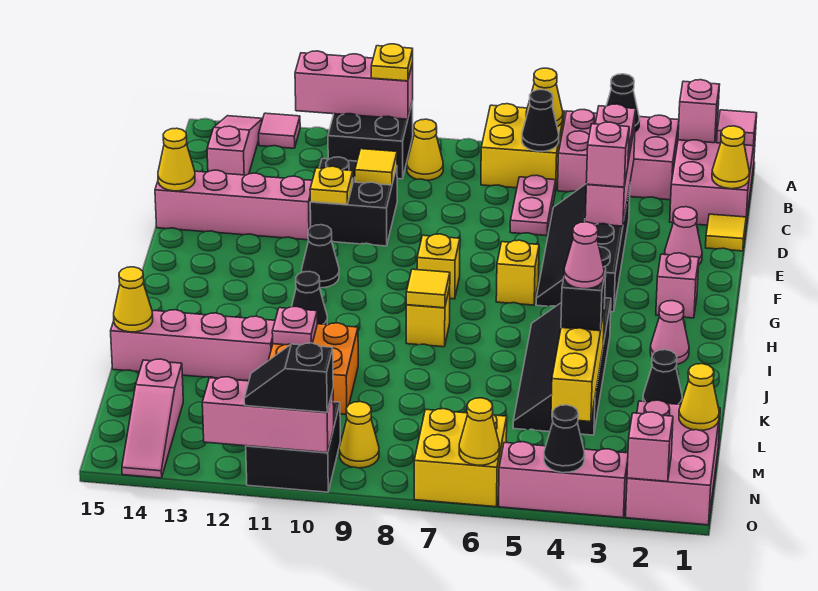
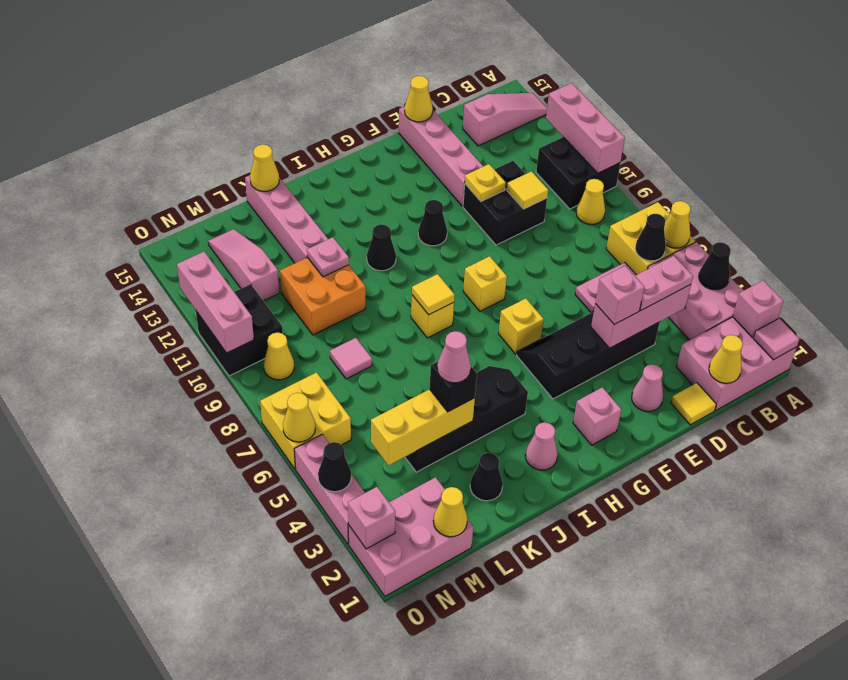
yellow plate A10 level 3 -> none
pink tile A13 level 1 -> pink tile L8 level 1
pink slope M14:O14 level 1 top M -> pink slope M12:M14 level 1 top 12
black slope O10:O11 level 3 top 10 -> none

